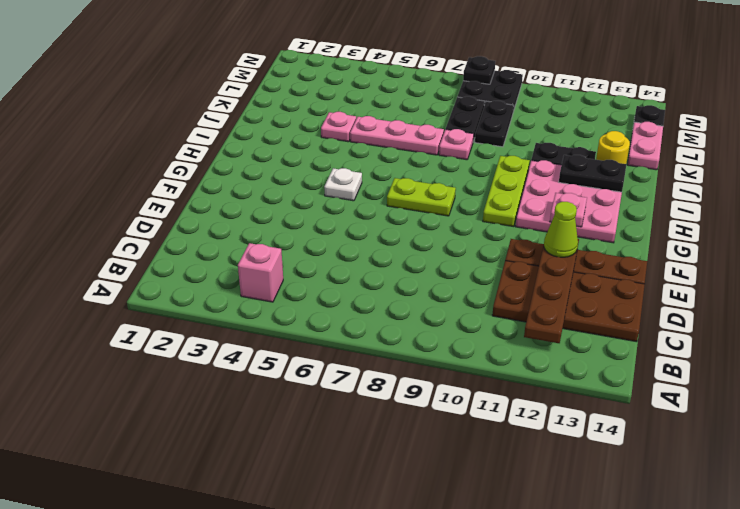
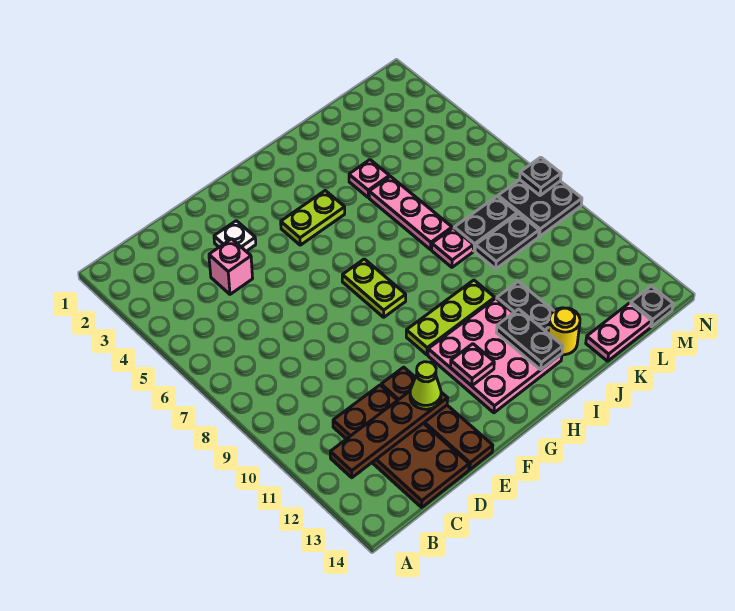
pink brick B4 level 1 -> pink brick D4 level 1
none -> lime plate G4:H4 level 1
white plate G5 level 1 -> white plate E3 level 1

